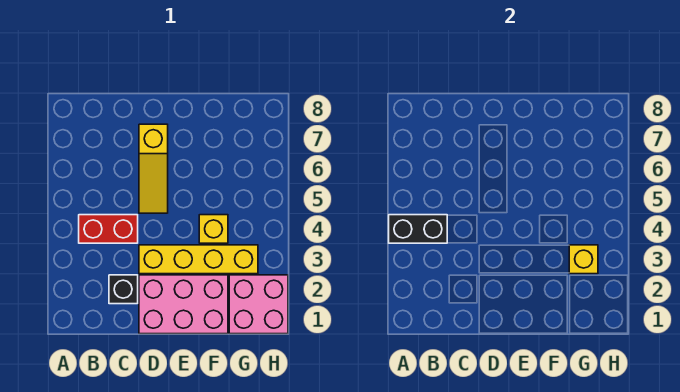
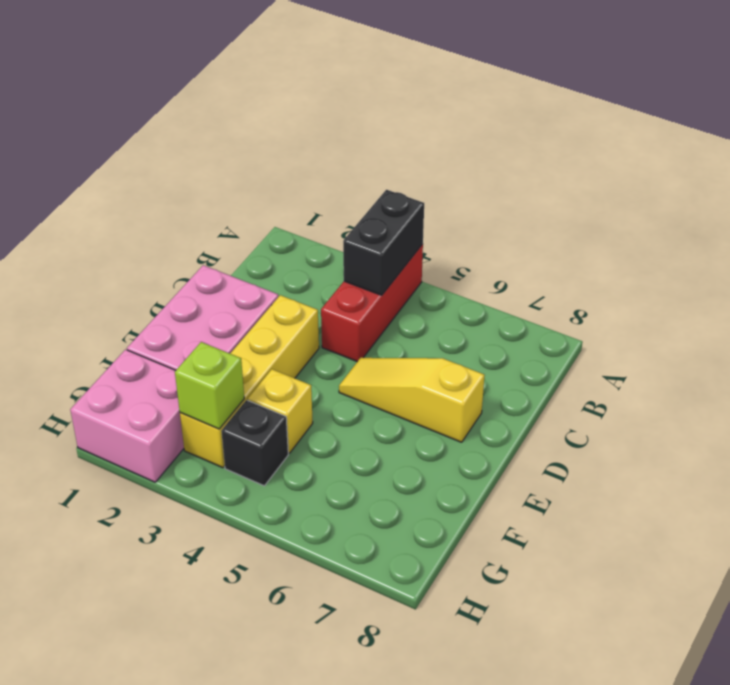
red brick B4:C4 level 1 -> red brick A4:C4 level 1
black brick C2 level 1 -> black brick G4 level 1
yellow brick G3 level 2 -> lime brick G3 level 2

